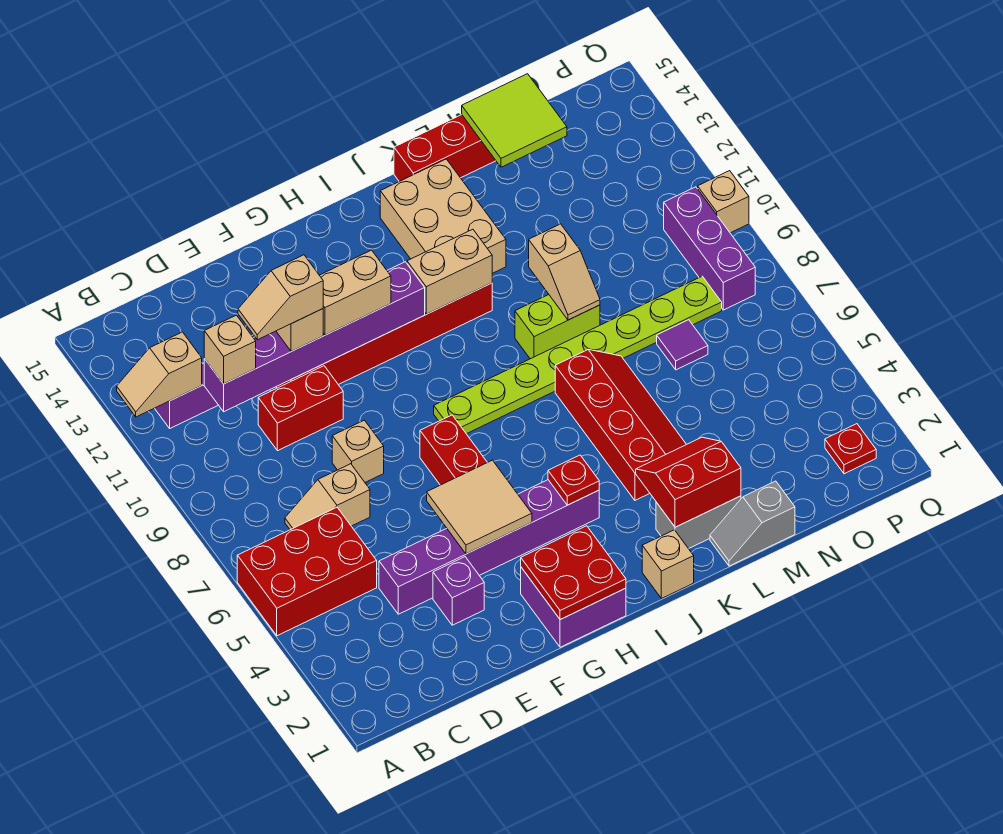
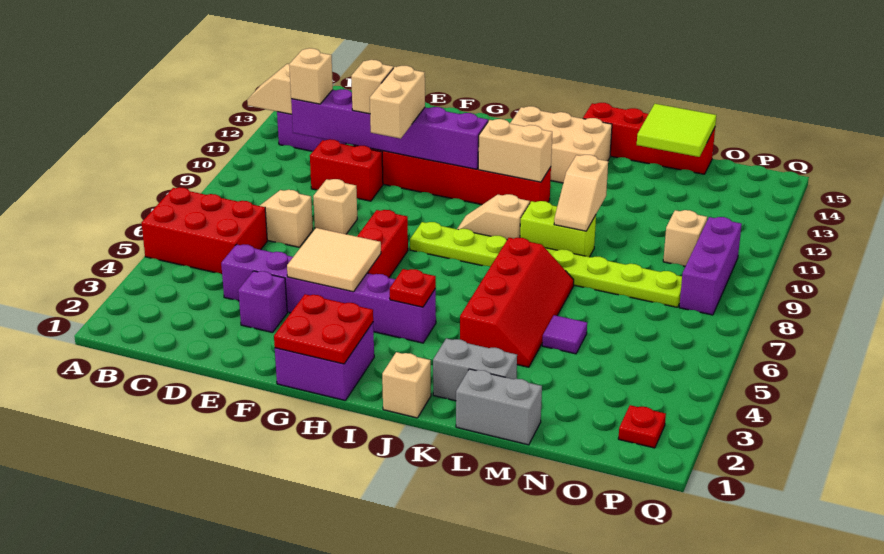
tan slope D11:E11 level 4 top E -> tan slope I9:J9 level 1 top J
tan brick F11:G11 level 3 -> tan brick F10:F11 level 3
tan brick J12:K14 level 1 -> tan brick I13:K14 level 1
red slope K2:L3 level 2 top 2 -> none
grey slope L1:M1 level 1 top M -> grey brick L1:M1 level 1
purple tile N7 level 1 -> purple tile M5 level 1
tan brick Q10 level 1 -> tan brick O10 level 1

